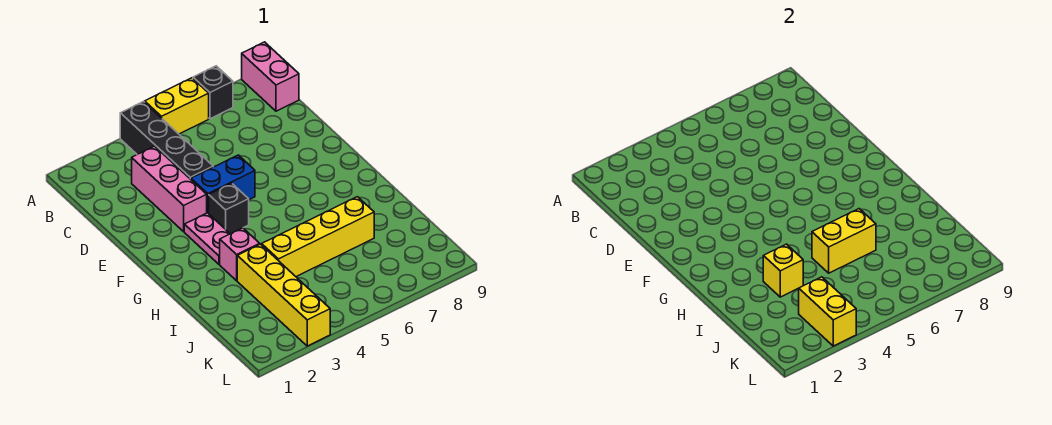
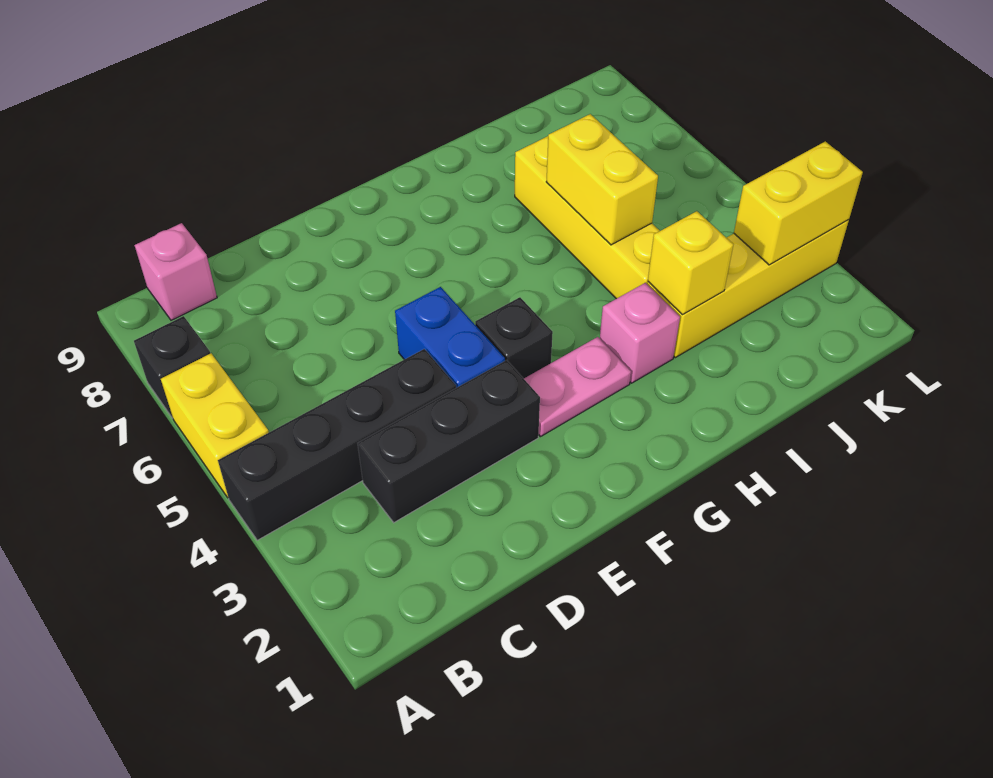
pink brick A9:B9 level 1 -> pink brick B9 level 1
pink brick C3:E3 level 1 -> black brick C3:E3 level 1

